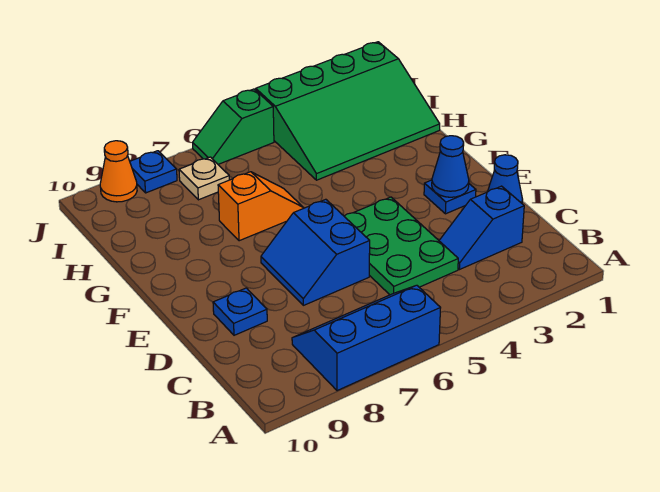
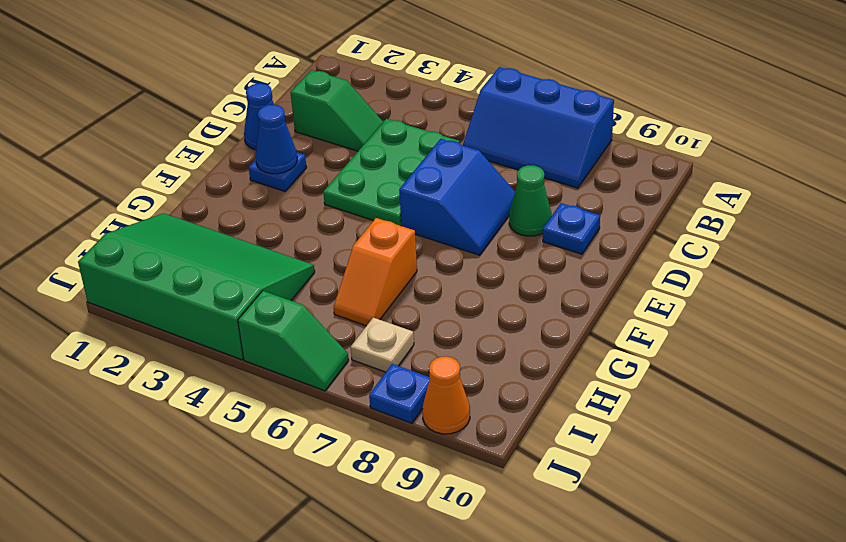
blue slope C2:C3 level 1 top 2 -> green slope C2:C3 level 1 top 2
none -> green cone D8 level 1
orange slope G6:G7 level 1 top 7 -> orange slope G6:H6 level 1 top G

